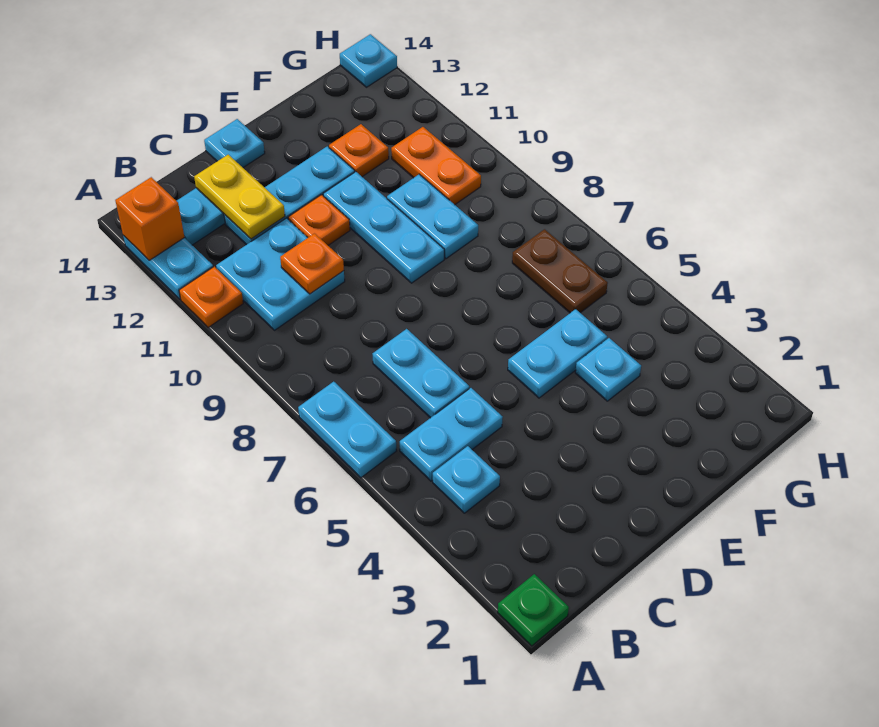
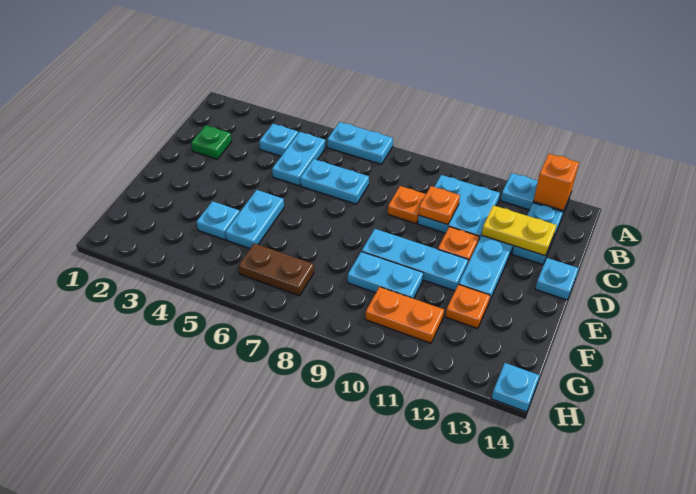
green plate A1 level 1 -> green plate C2 level 1
orange plate A11 level 1 -> orange plate C9 level 1

